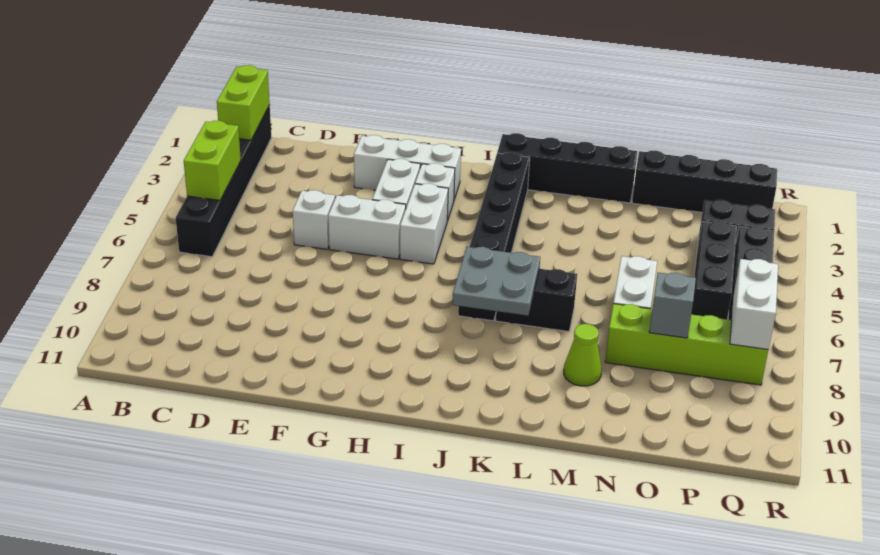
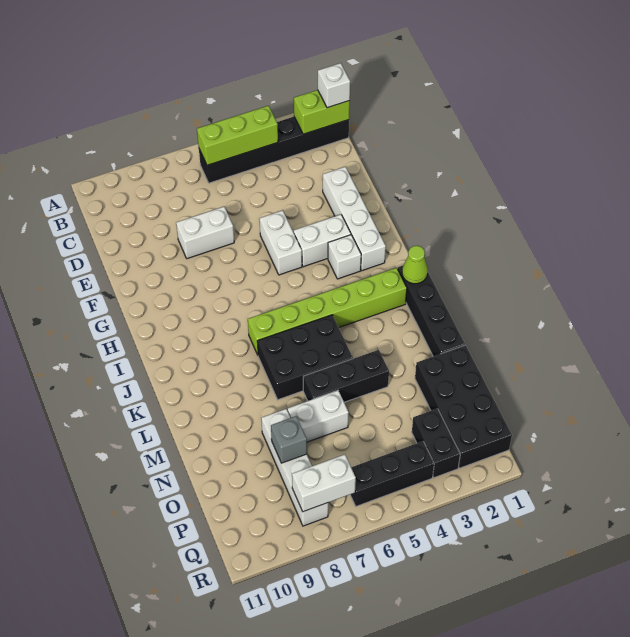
lime brick B4:B5 level 2 -> lime brick B4:B6 level 2
white brick E5 level 1 -> white brick B1 level 3
white brick F2:H2 level 1 -> white brick E2:H2 level 1
white brick H4:H5 level 1 -> white brick E7:E8 level 1
black brick J2:J7 level 1 -> lime brick J2:J7 level 1
grey plate J7:K8 level 2 -> none
black brick K7:L7 level 1 -> black brick K5:L7 level 1
lime cone M9 level 1 -> lime cone J1 level 2
black brick N1:Q1 level 1 -> black brick N1:Q2 level 1
lime brick N8:Q8 level 1 -> white brick N8:Q8 level 1
black brick P4:P6 level 1 -> black brick M4:M6 level 1

